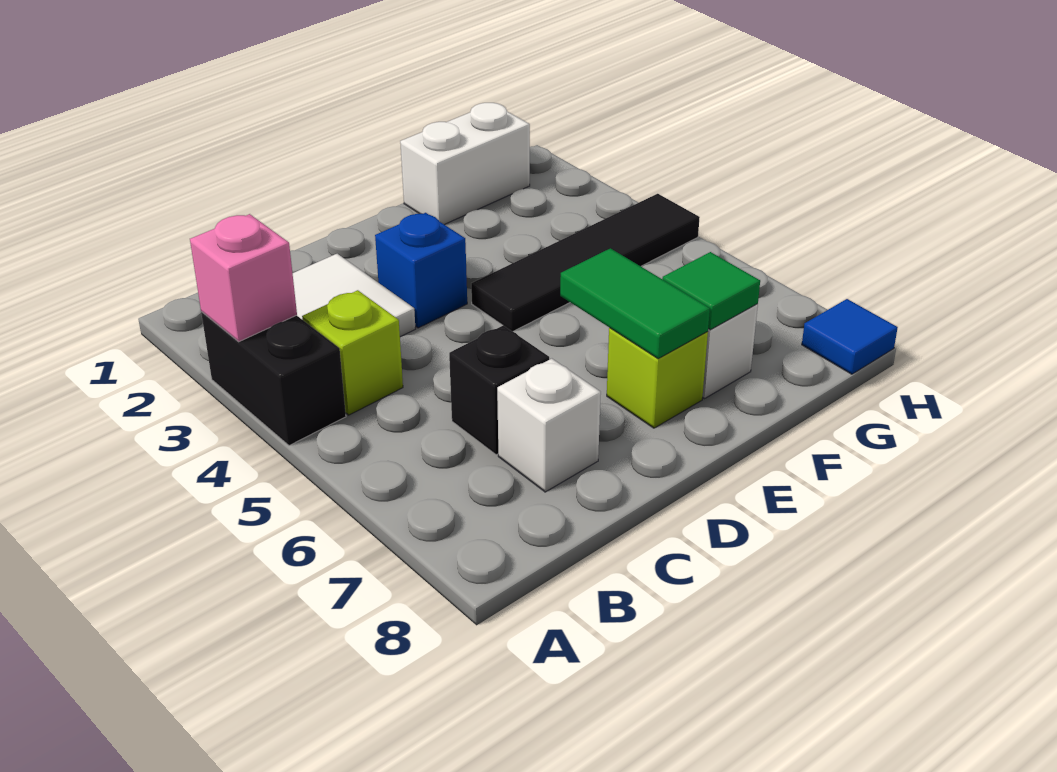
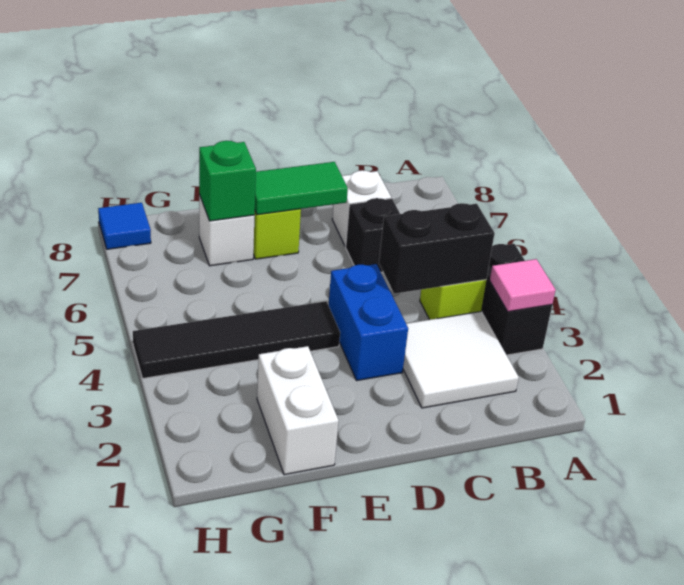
pink brick A3 level 2 -> pink tile A3 level 2
none -> black brick B4:C4 level 2
blue brick D3 level 1 -> blue brick D3:D4 level 1
green tile E6:E7 level 2 -> green tile D7:E7 level 2
white brick F1:G1 level 1 -> white brick F1:F2 level 1
green tile F7 level 2 -> green brick F7 level 2

